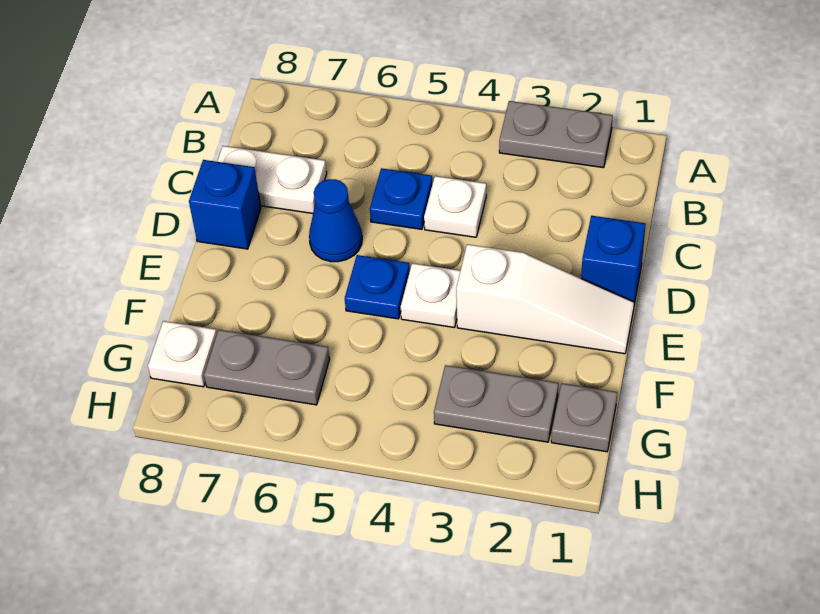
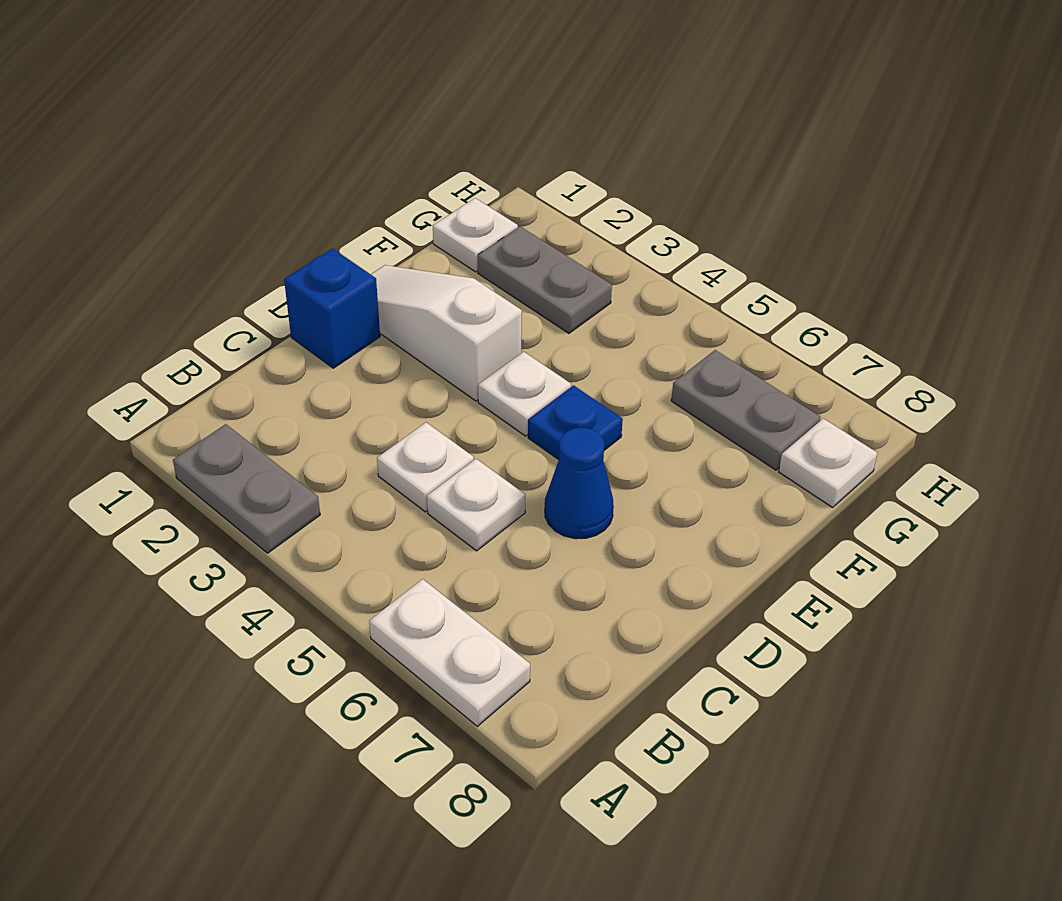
blue plate C5 level 1 -> white plate C5 level 1
white plate C7:C8 level 1 -> white plate A6:A7 level 1
blue brick D8 level 1 -> none
grey plate G1 level 1 -> white plate G1 level 1

